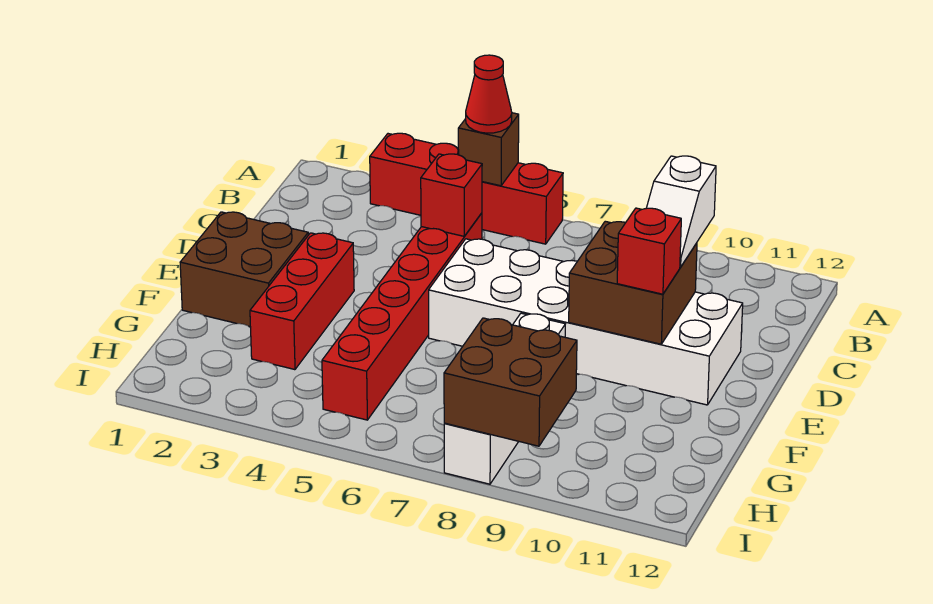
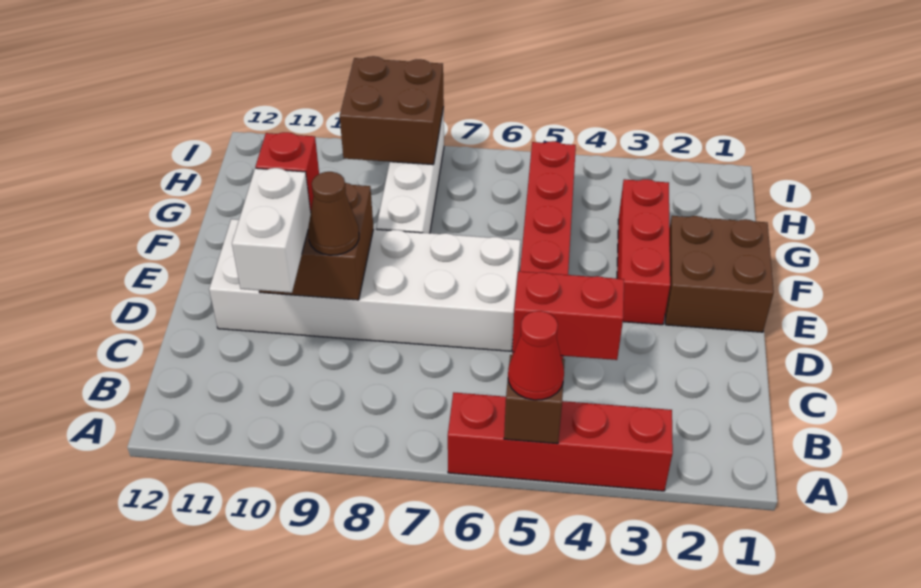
red brick C5 level 2 -> red brick C4:C5 level 2
white slope C10:D10 level 3 top C -> white brick C10:D10 level 3
none -> brown cone D9 level 3

